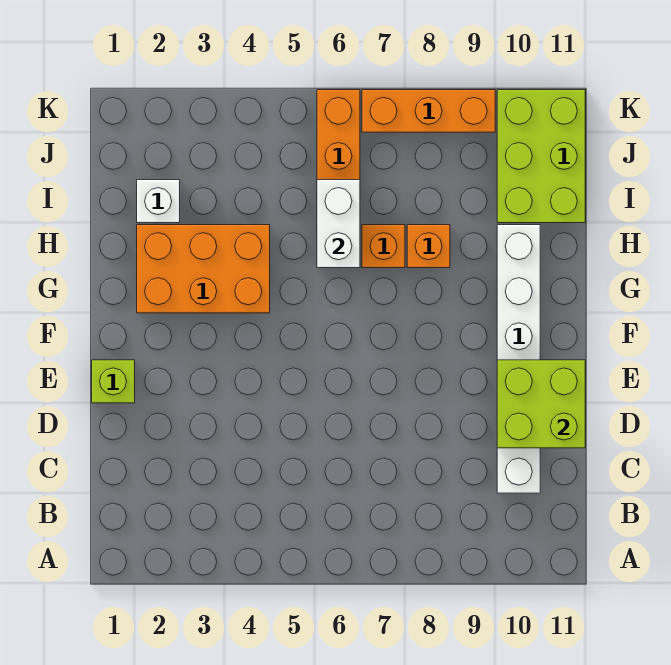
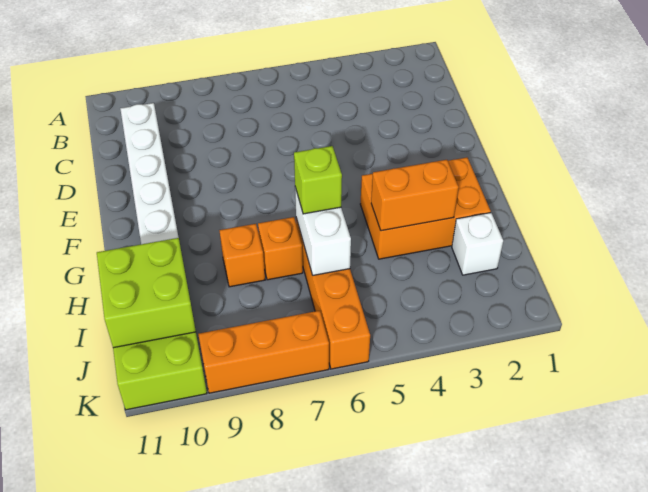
lime brick D10:E11 level 2 -> lime brick I10:J11 level 2
lime brick E1 level 1 -> lime brick H6 level 3
none -> orange brick H3:H4 level 2

